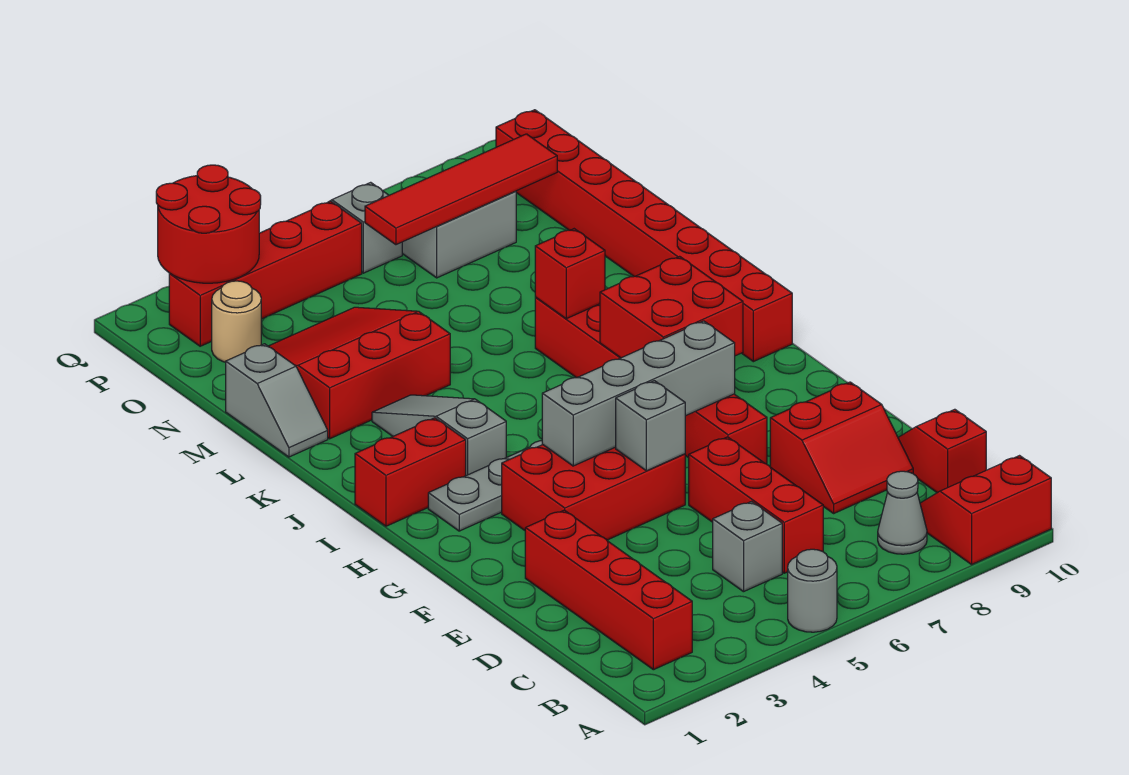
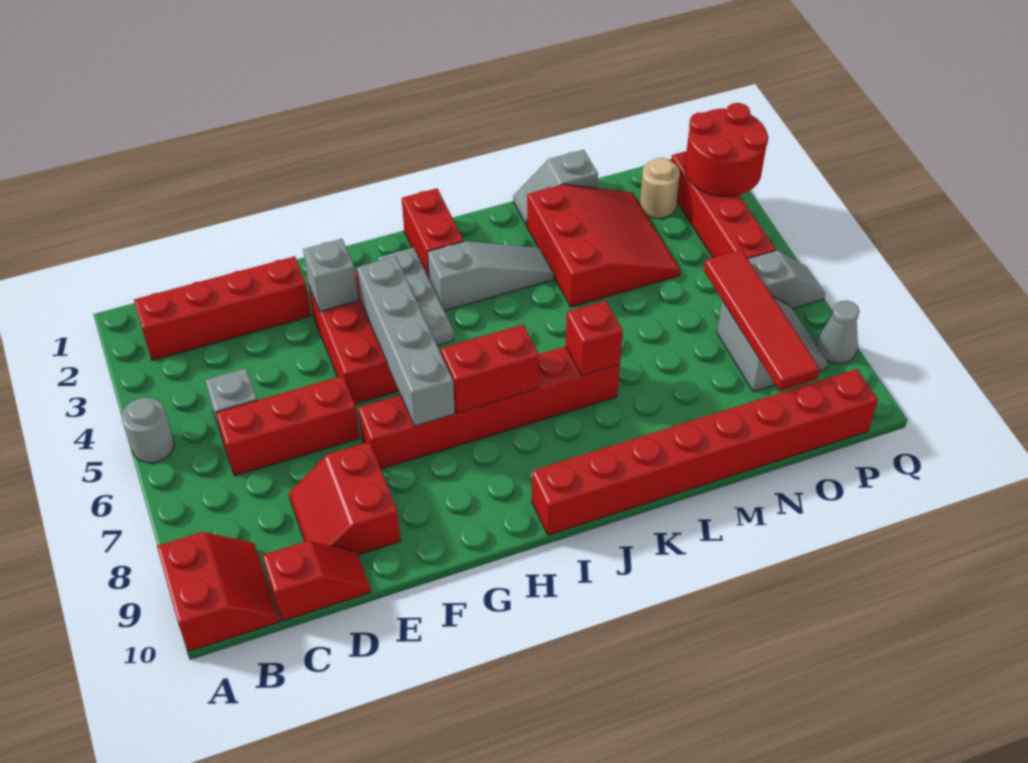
grey cone B8 level 1 -> grey cone Q8 level 1
grey brick F5 level 2 -> grey brick F3 level 2
red brick H7:I8 level 2 -> red brick H7:I7 level 2

